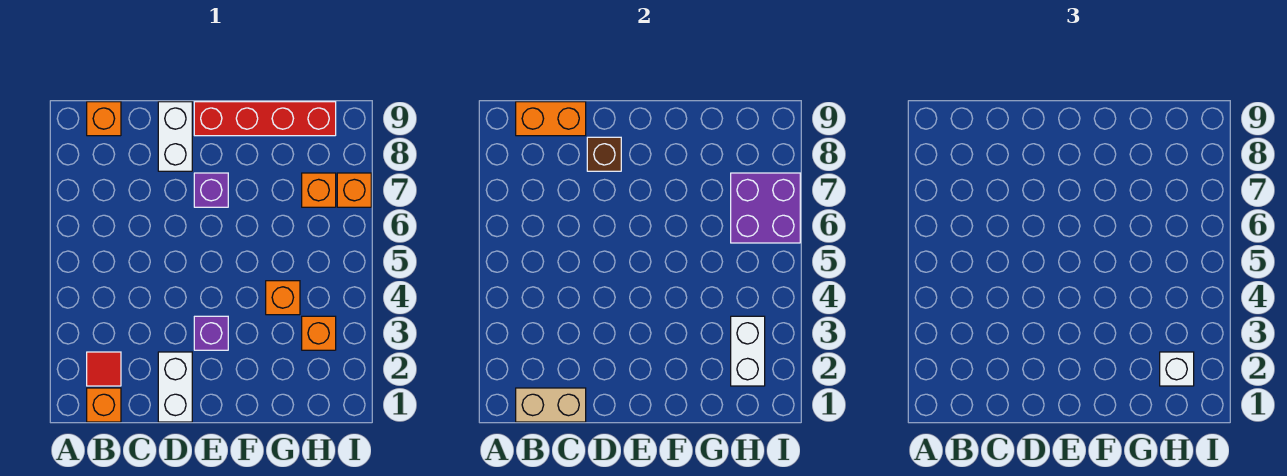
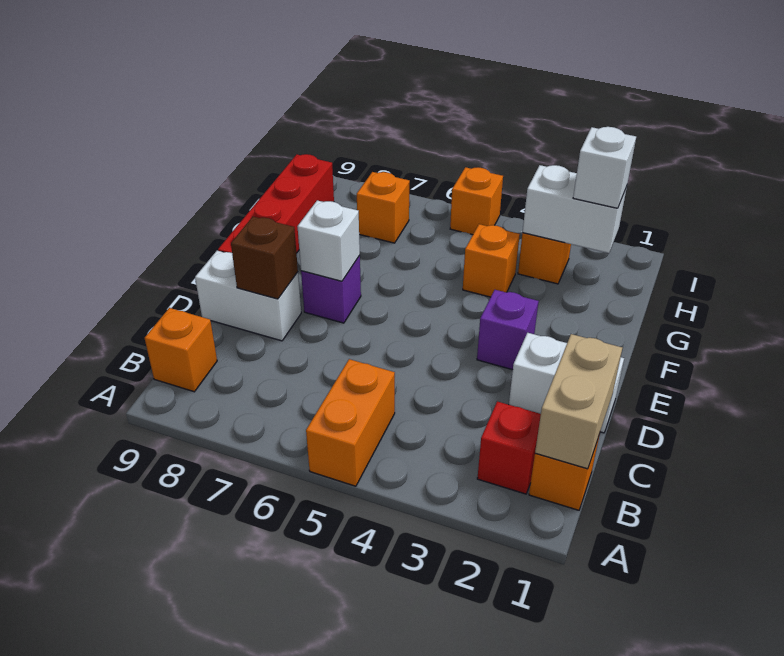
red tile B2 level 1 -> red brick B2 level 1
orange brick B9:C9 level 2 -> orange brick A5:B5 level 1
none -> white brick E7 level 2
purple brick H6:I7 level 2 -> none
orange brick I7 level 1 -> orange brick I5 level 1

